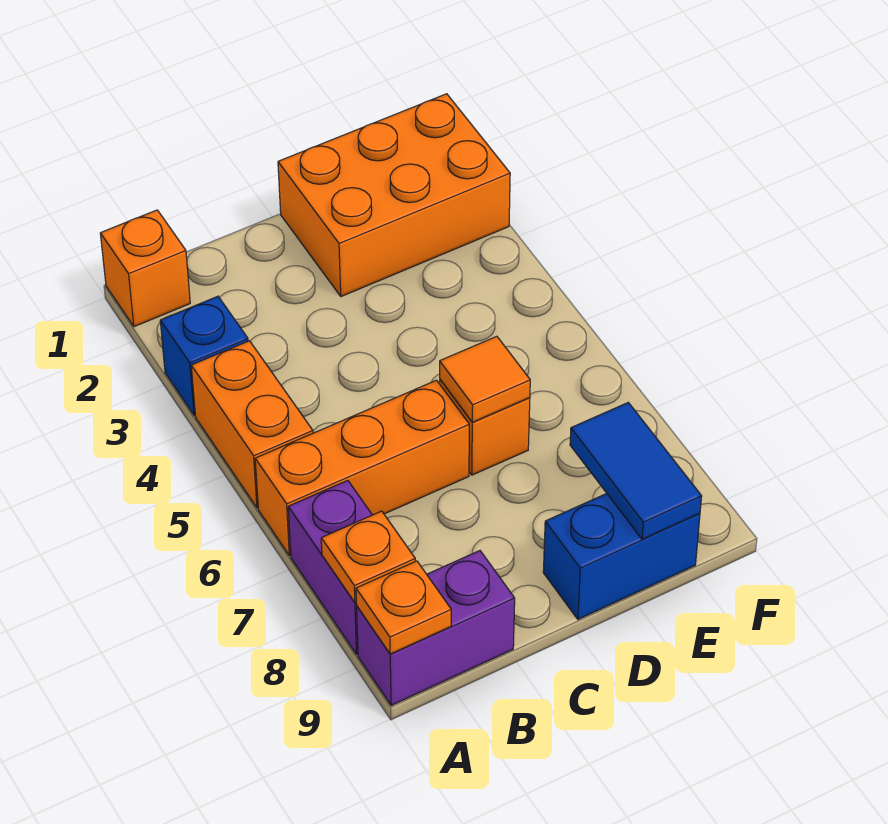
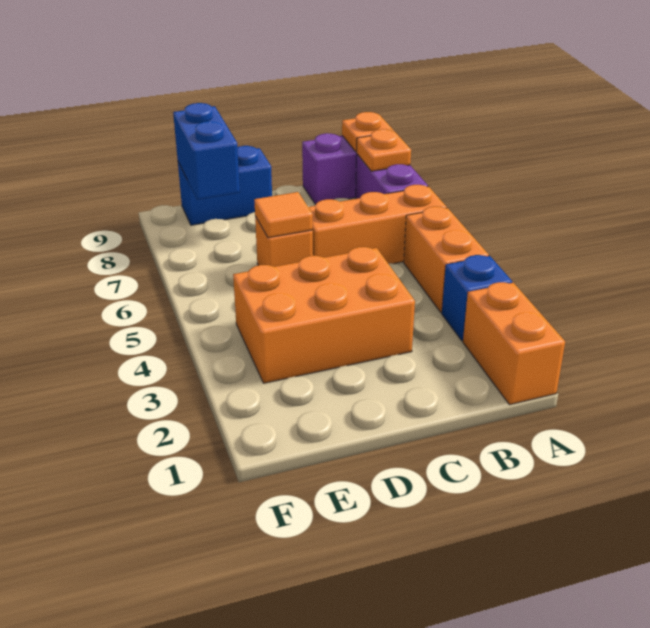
orange brick A1 level 1 -> orange brick A1:A2 level 1
orange brick D1:F2 level 1 -> orange brick C3:E4 level 1
blue tile E8:E9 level 2 -> blue brick E8:E9 level 2

